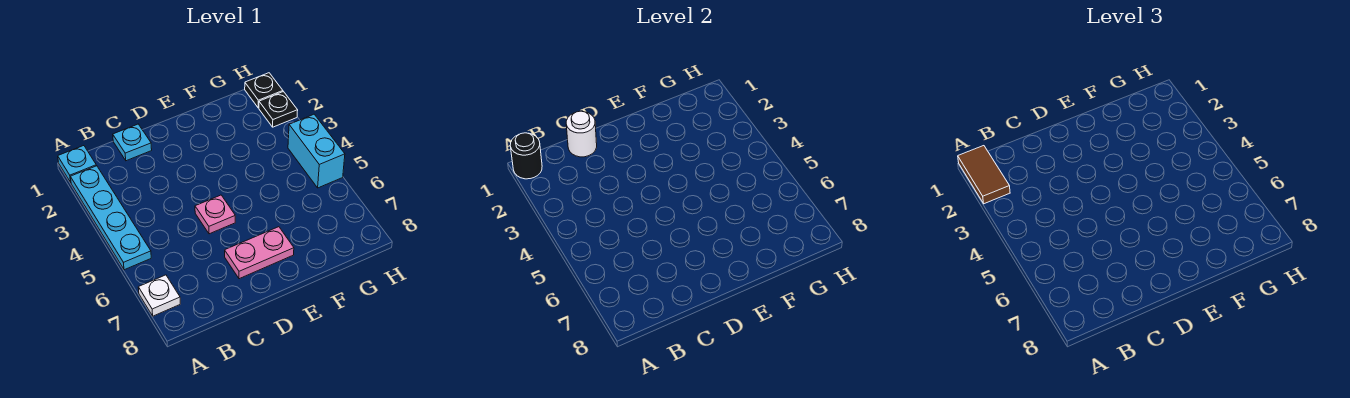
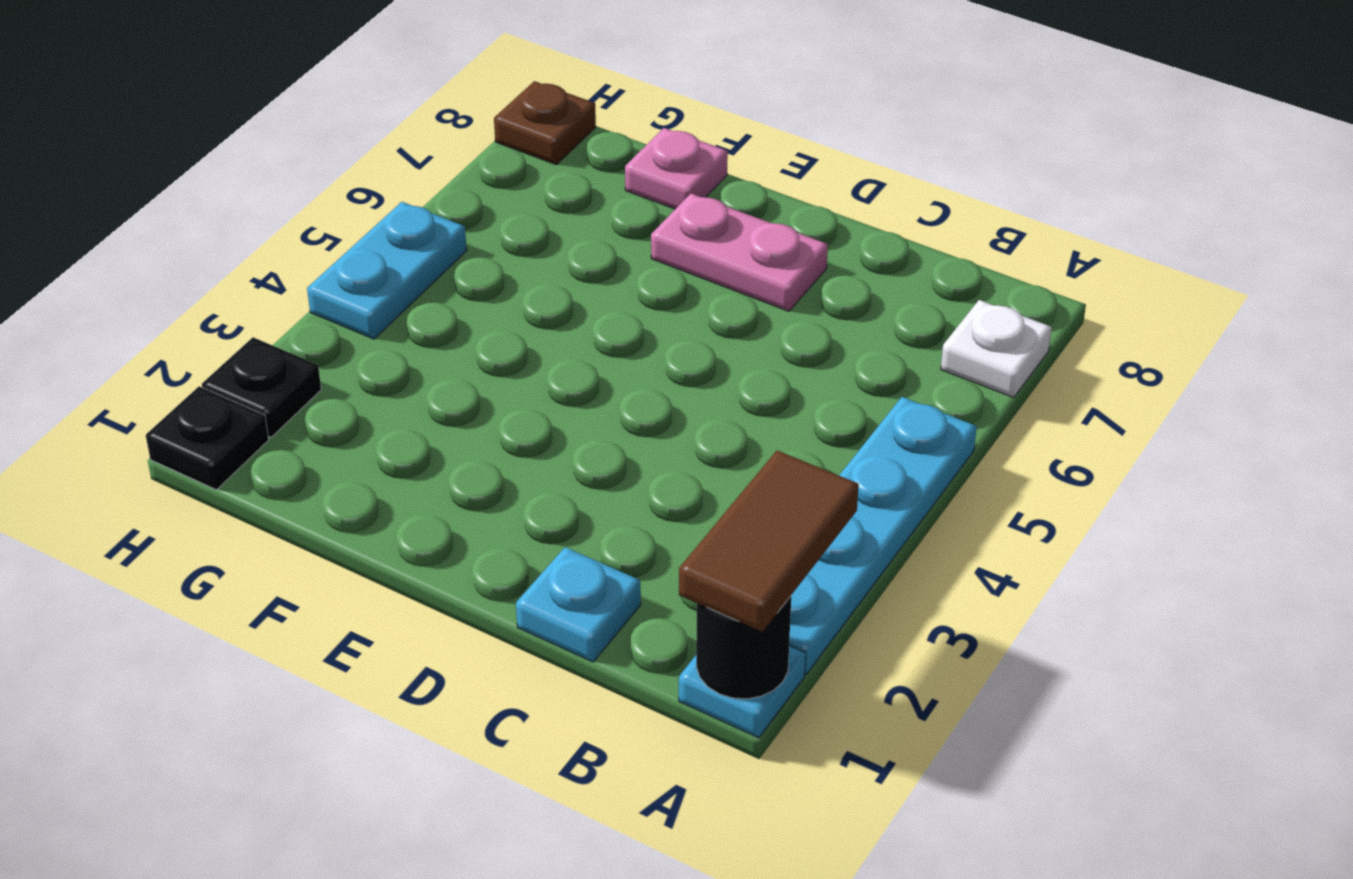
white round brick C1 level 2 -> none
pink plate D5 level 1 -> pink plate F8 level 1
cyan brick H4:H5 level 1 -> cyan plate H4:H5 level 1
none -> brown plate H8 level 1

